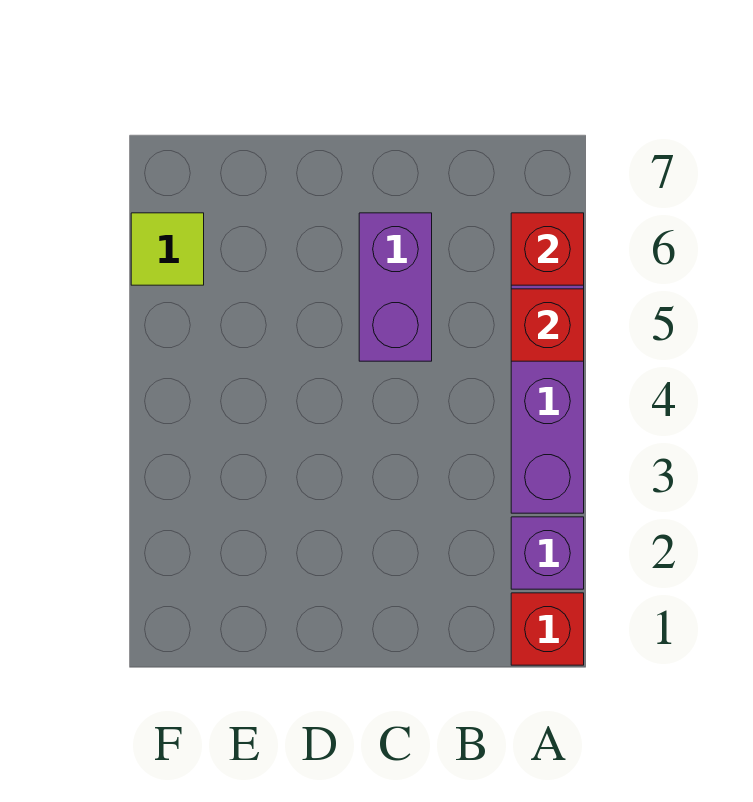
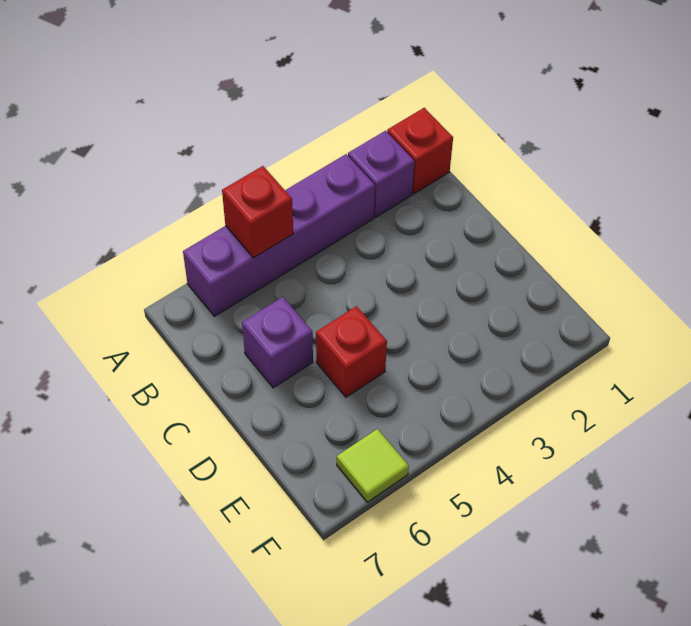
red brick A6 level 2 -> red brick D5 level 1
purple brick C5:C6 level 1 -> purple brick C6 level 1

